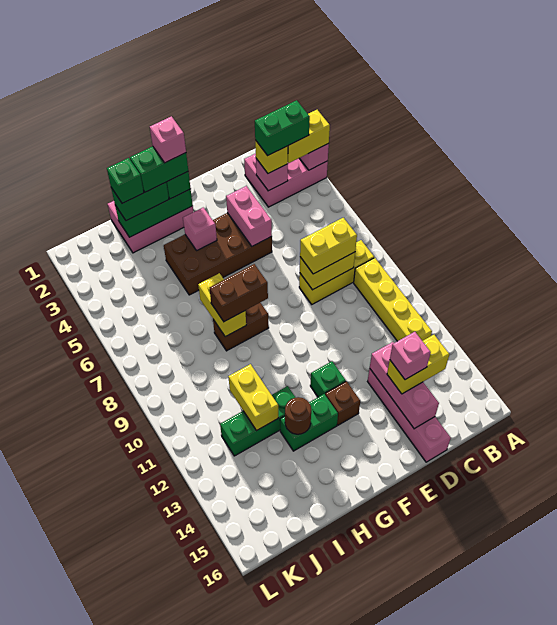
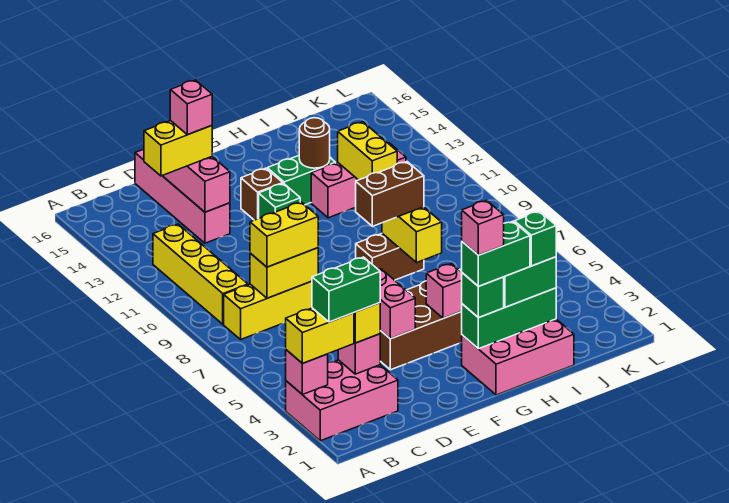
green brick H12:J12 level 1 -> pink brick H12:J12 level 1

